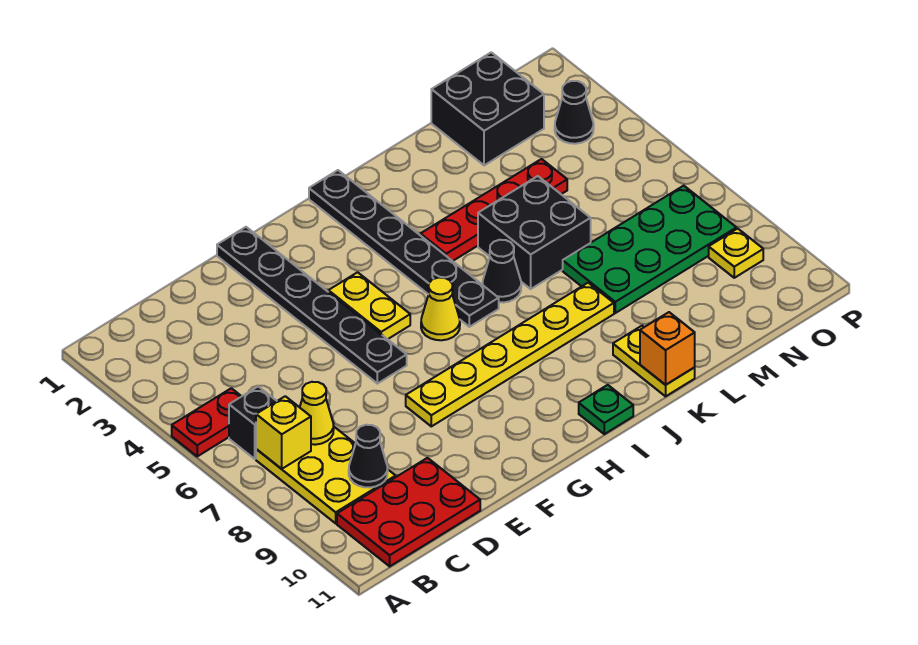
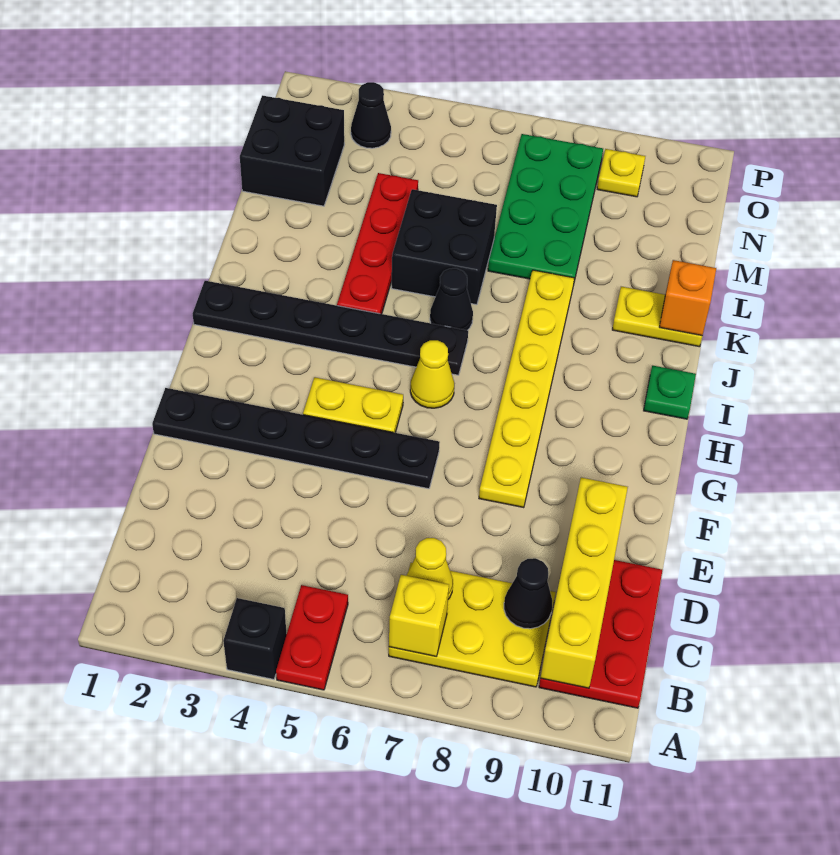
black brick B6 level 1 -> black brick A4 level 1
none -> yellow brick B10:E10 level 2

